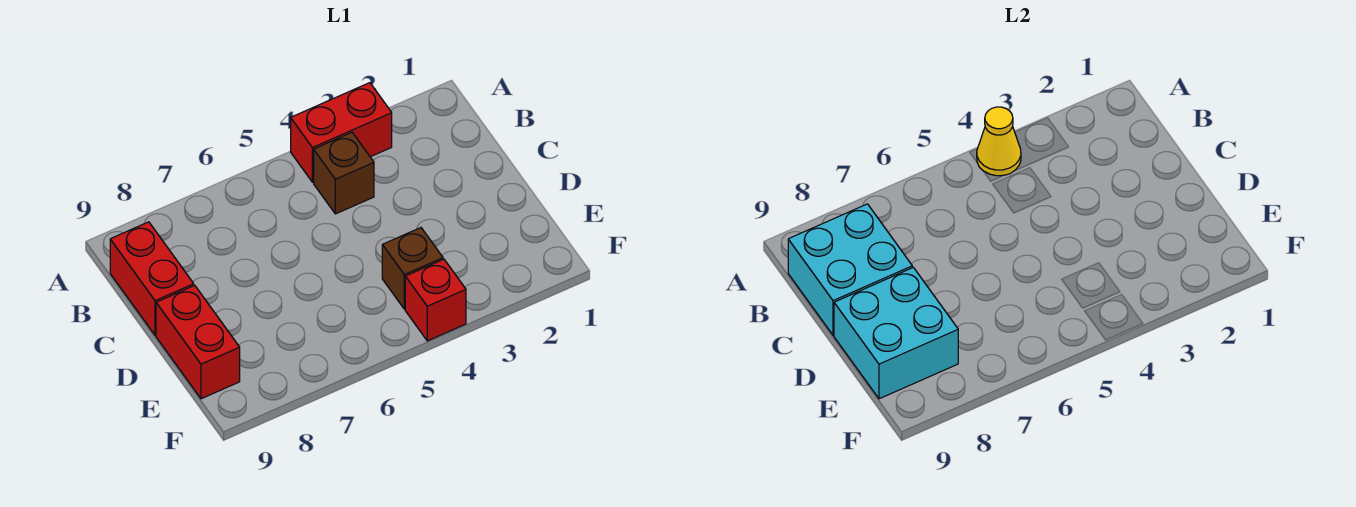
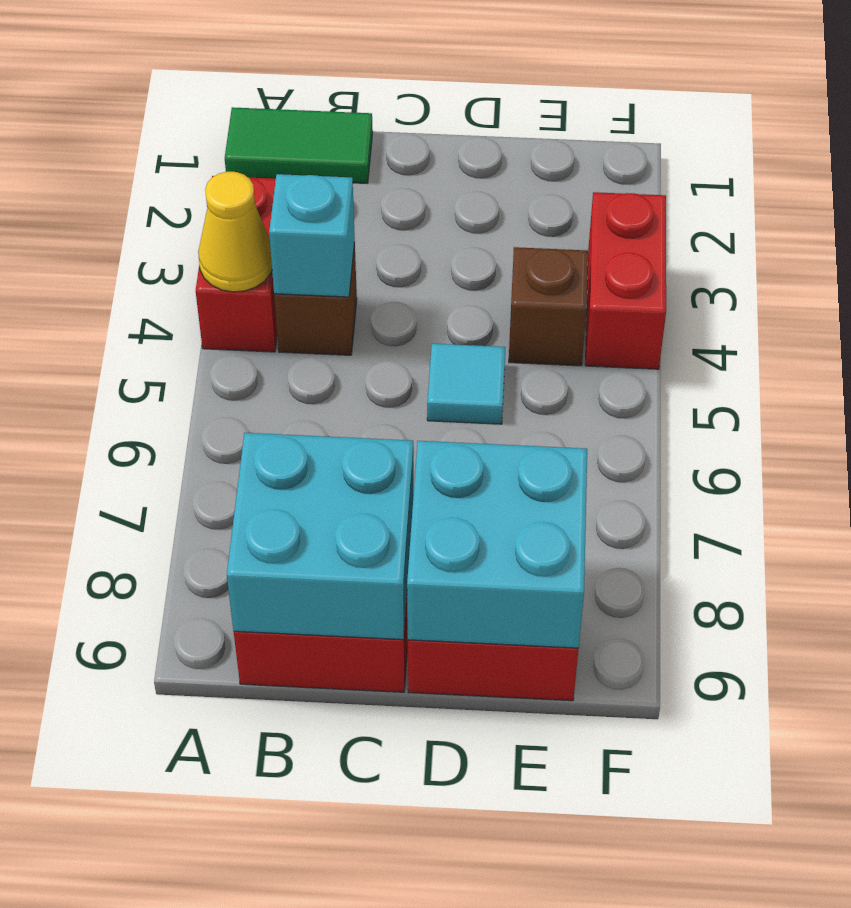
none -> green tile A1:B1 level 1
none -> cyan brick B4 level 2
none -> cyan tile D5 level 1
red brick F4 level 1 -> red brick F3:F4 level 1

